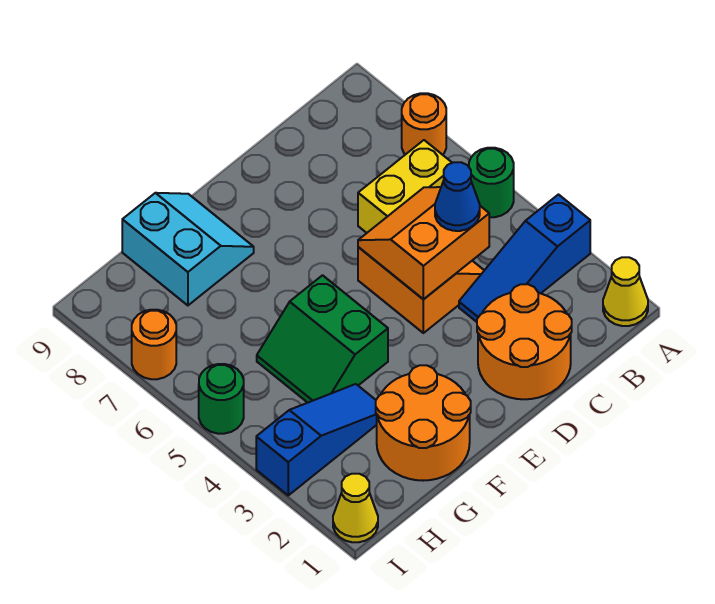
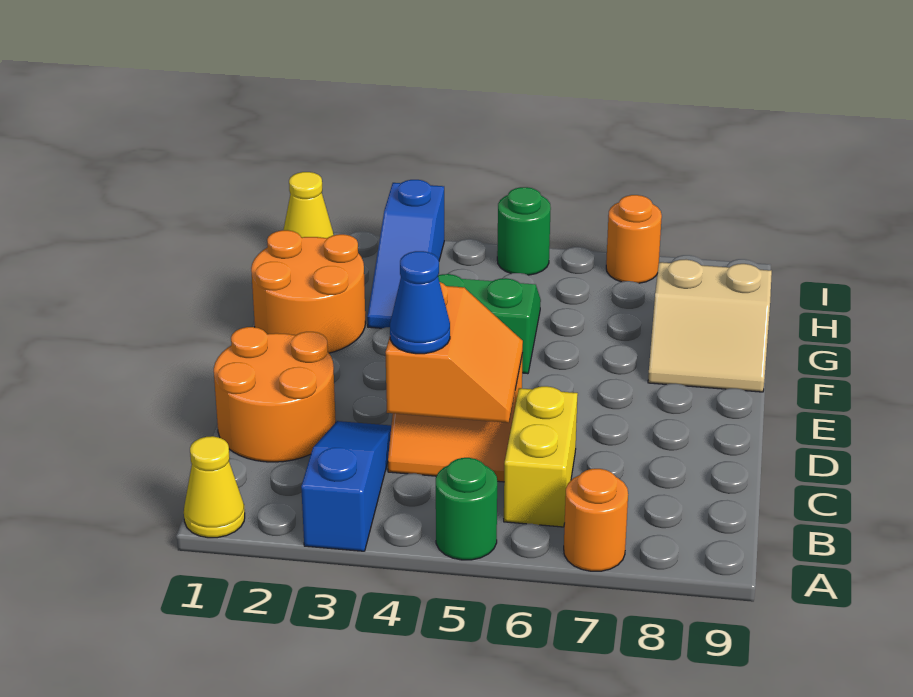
cyan slope F8:G9 level 1 top G -> tan slope F8:G9 level 1 top G

